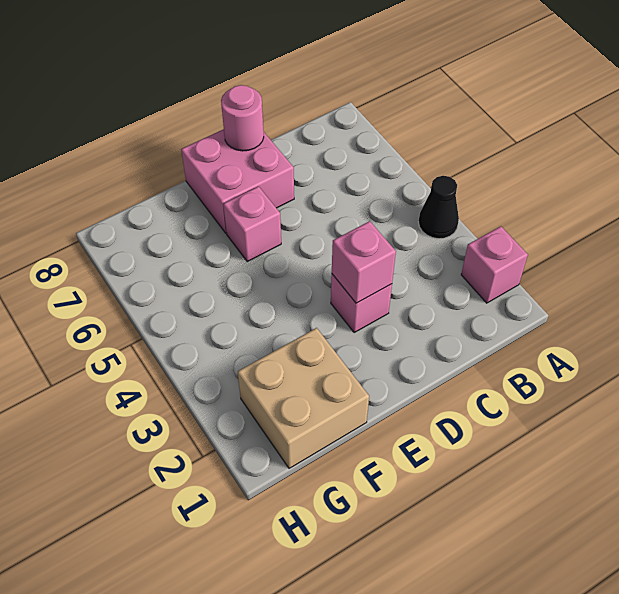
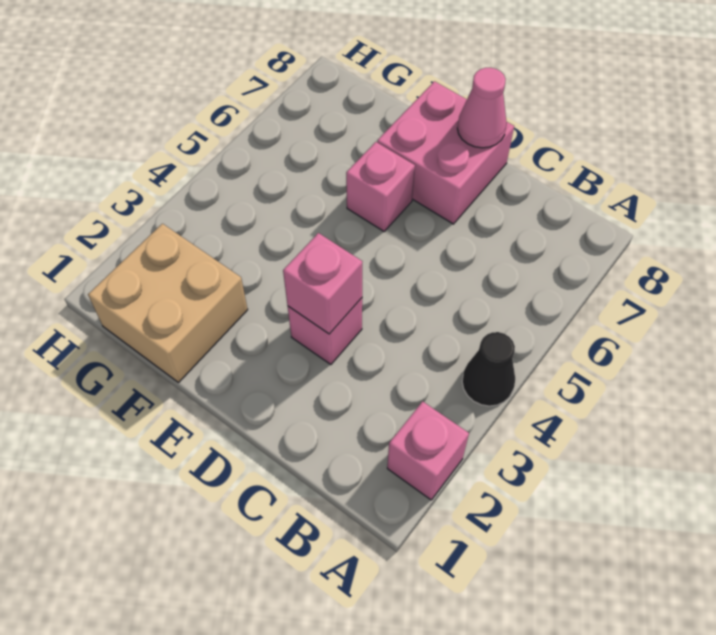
pink round brick D8 level 2 -> pink cone D8 level 2

